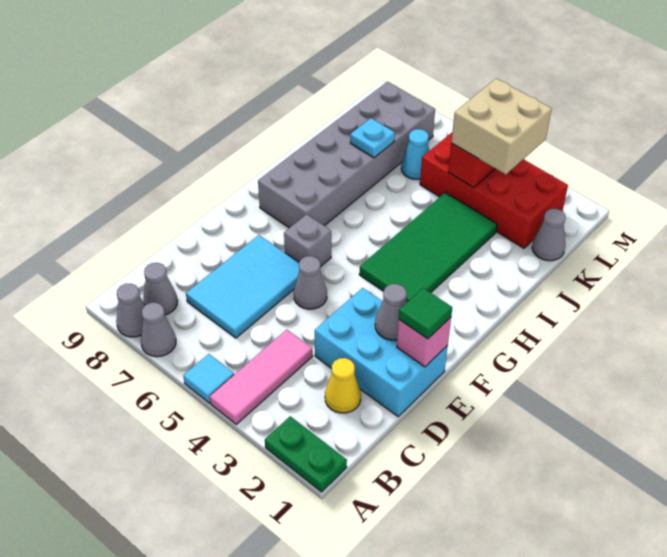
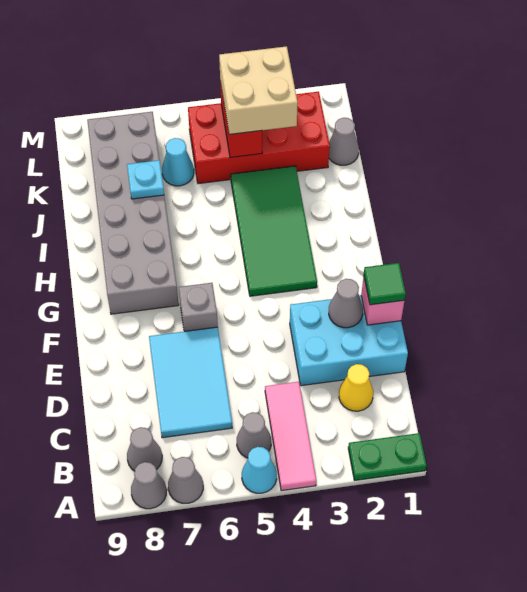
cyan tile A5 level 1 -> cyan cone A5 level 1
grey cone E5 level 1 -> grey cone B5 level 1

